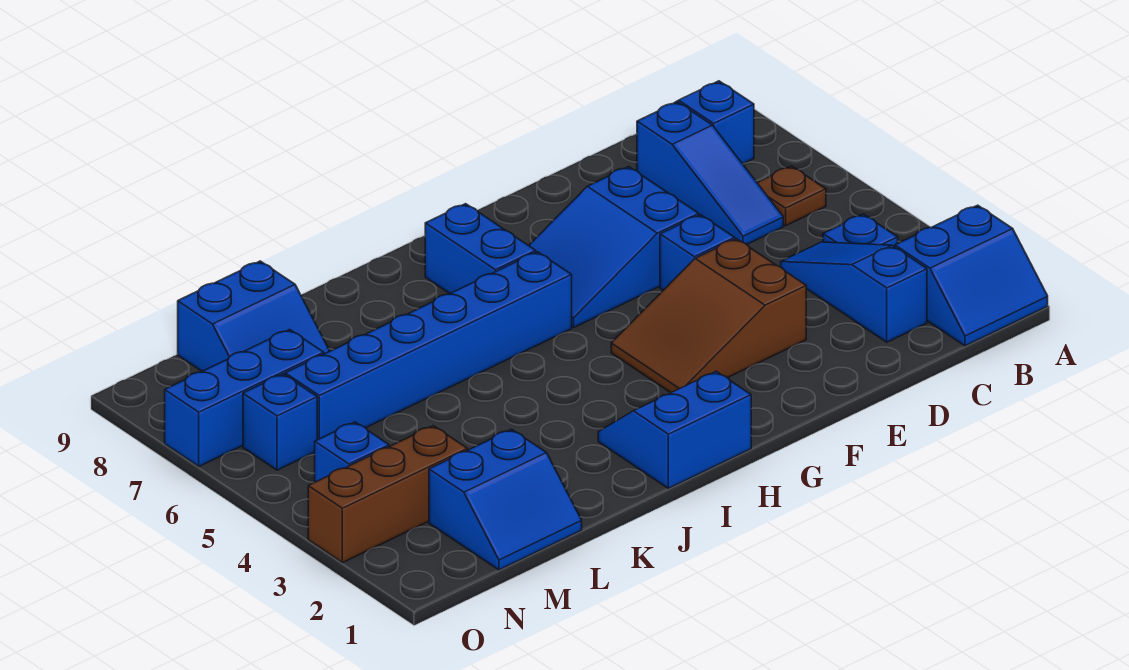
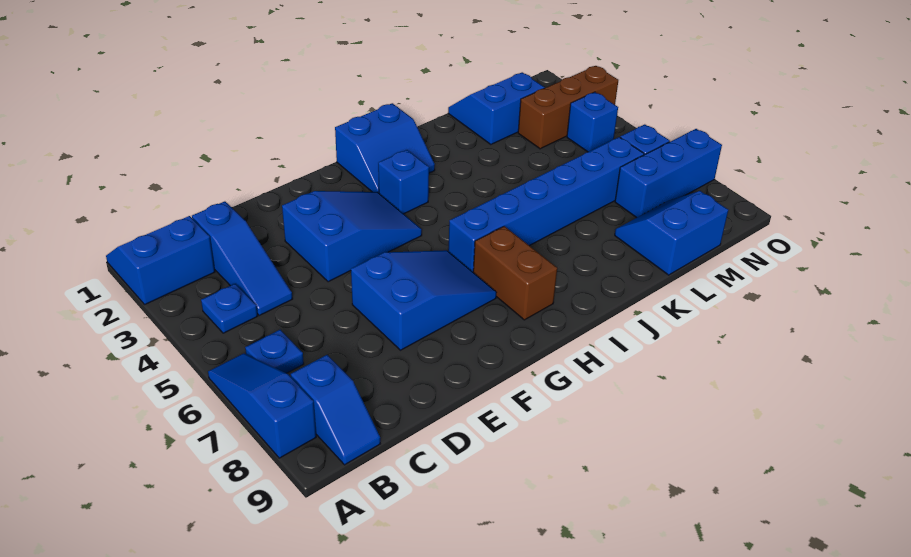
brown plate B6 level 1 -> blue plate B6 level 1
blue slope C6:C8 level 1 top 8 -> blue slope A6:A8 level 1 top 8
brown slope E3:G4 level 1 top E -> blue slope E3:G4 level 1 top E
blue brick E5 level 1 -> blue brick H3 level 1
blue brick H7:H8 level 1 -> brown brick H7:H8 level 1

